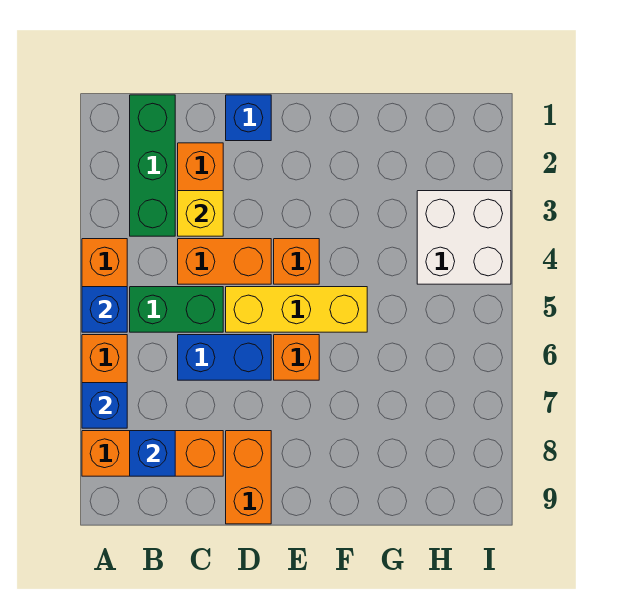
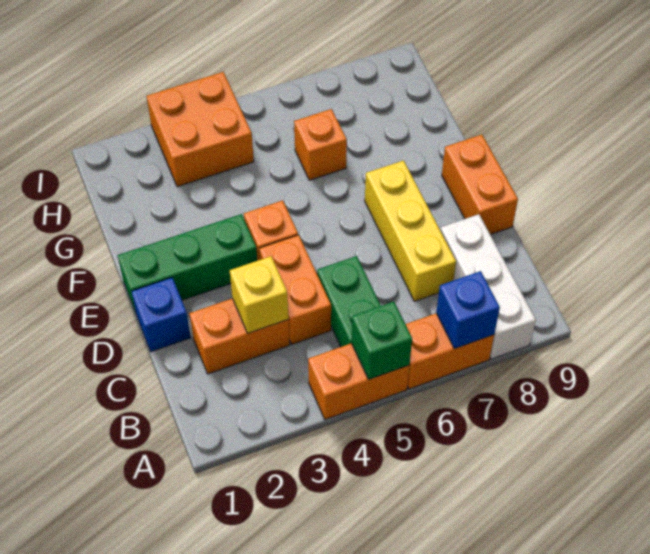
blue brick A5 level 2 -> green brick A5 level 2
orange brick A8:C8 level 1 -> white brick A8:C8 level 1
green brick B1:B3 level 1 -> green brick E1:E3 level 1
blue brick B8 level 2 -> none
blue brick C6:D6 level 1 -> none
yellow brick D5:F5 level 1 -> yellow brick C7:E7 level 1
orange brick D8:D9 level 1 -> orange brick D9:E9 level 1
orange brick E6 level 1 -> orange brick G6 level 1
white brick H3:I4 level 1 -> orange brick H3:I4 level 1

